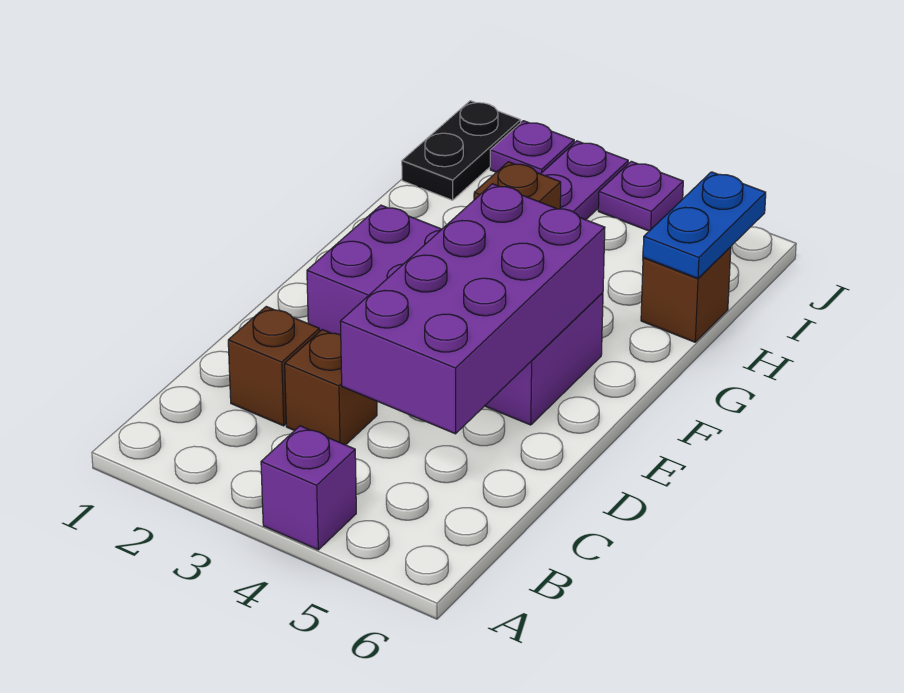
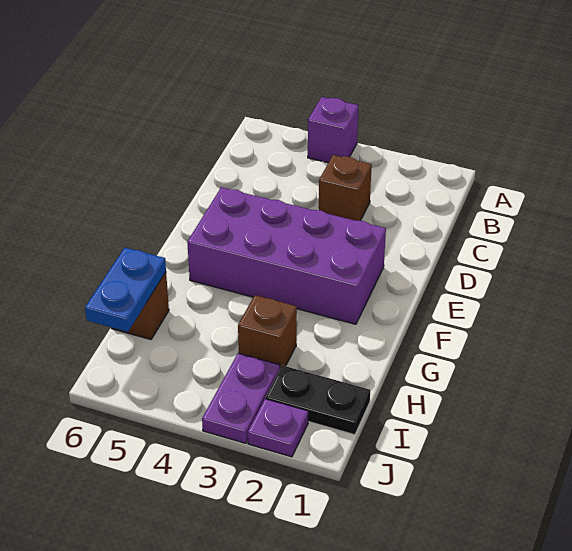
brown brick C2 level 1 -> none
purple brick C4:F5 level 2 -> none
black plate I1:J1 level 1 -> black plate I1:I2 level 1
purple plate J4 level 1 -> none

